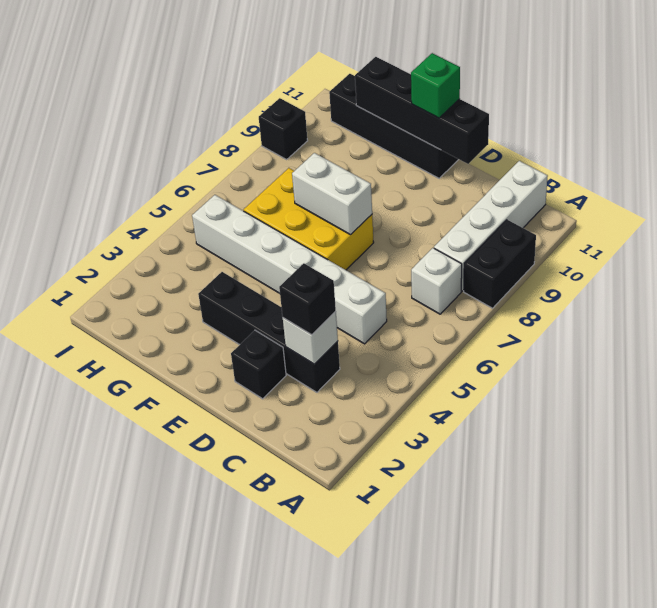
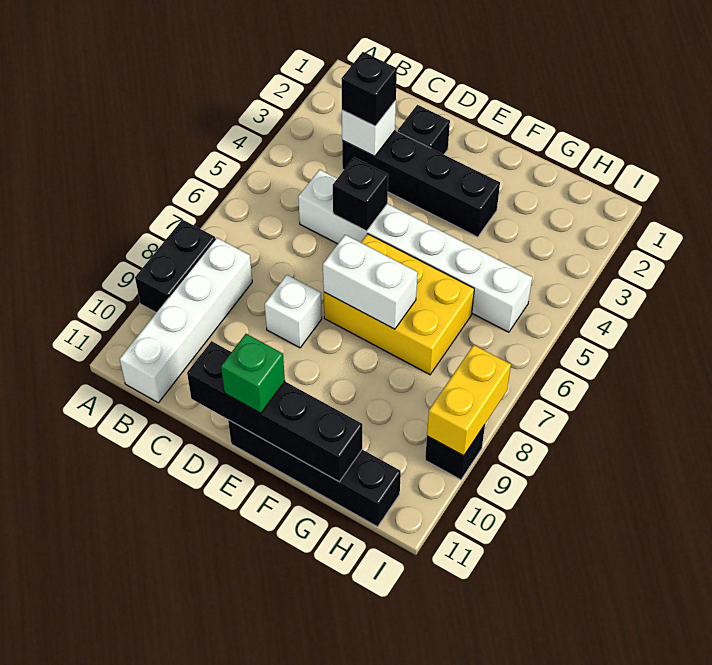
white brick B7 level 1 -> white brick D8 level 1
none -> black brick D5 level 2
none -> yellow brick I8:I9 level 2

